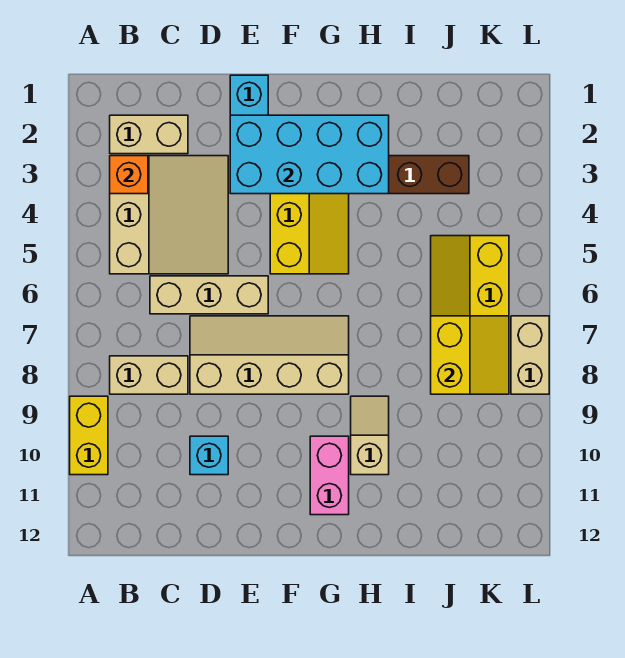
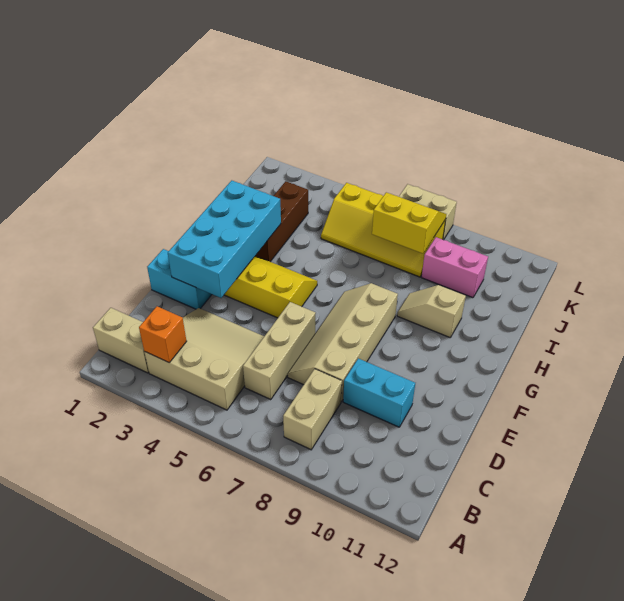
yellow brick A9:A10 level 1 -> none
tan brick B2:C2 level 1 -> tan brick B1:B2 level 1
cyan brick D10 level 1 -> cyan brick D9:D10 level 1
pink brick G10:G11 level 1 -> pink brick J9:J10 level 1

